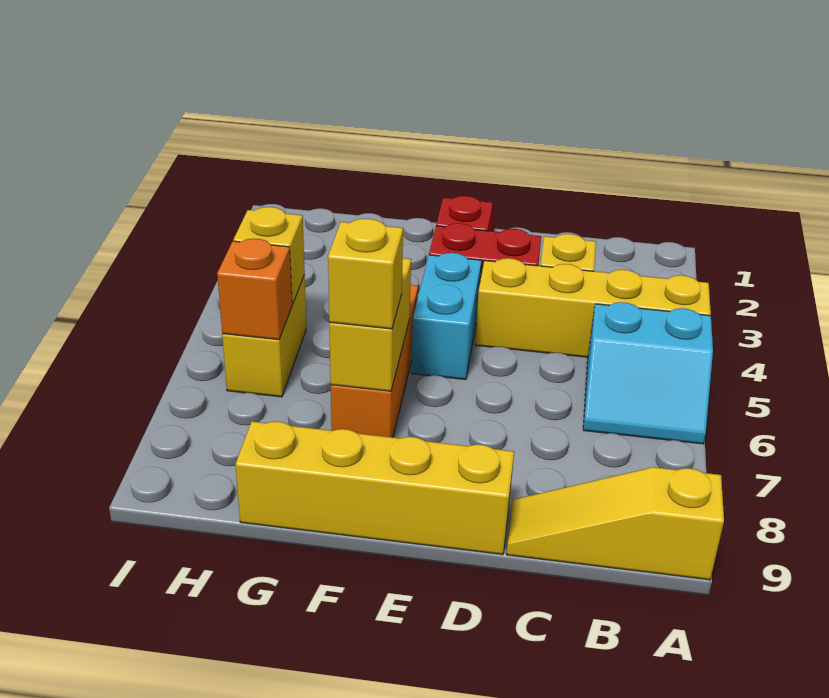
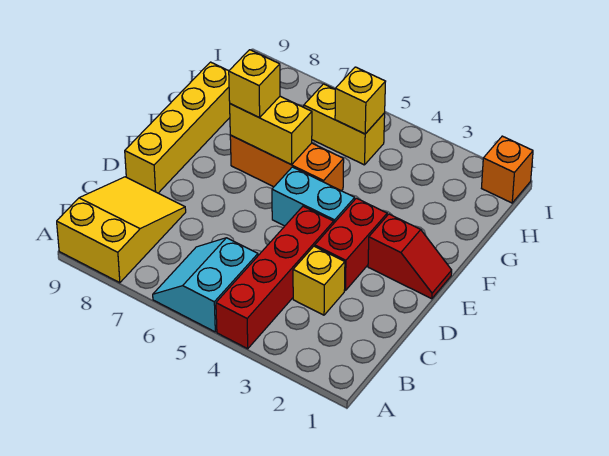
yellow brick A4:D4 level 1 -> red brick A4:D4 level 1
yellow slope A9:C9 level 1 top A -> yellow slope A8:C9 level 1 top A
orange brick H6 level 2 -> orange brick I1 level 1

